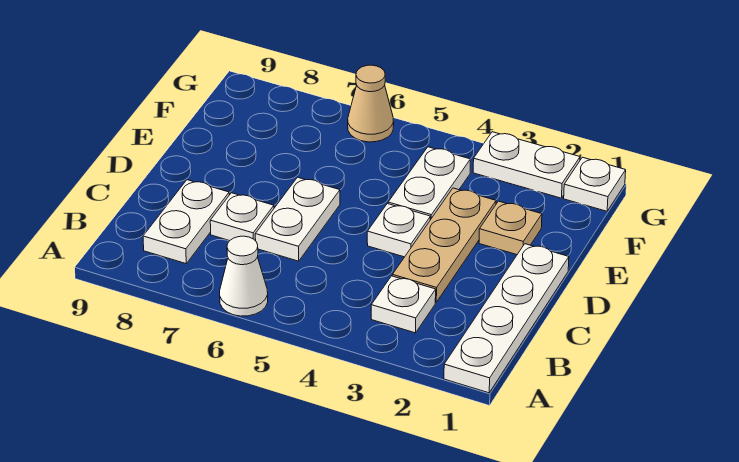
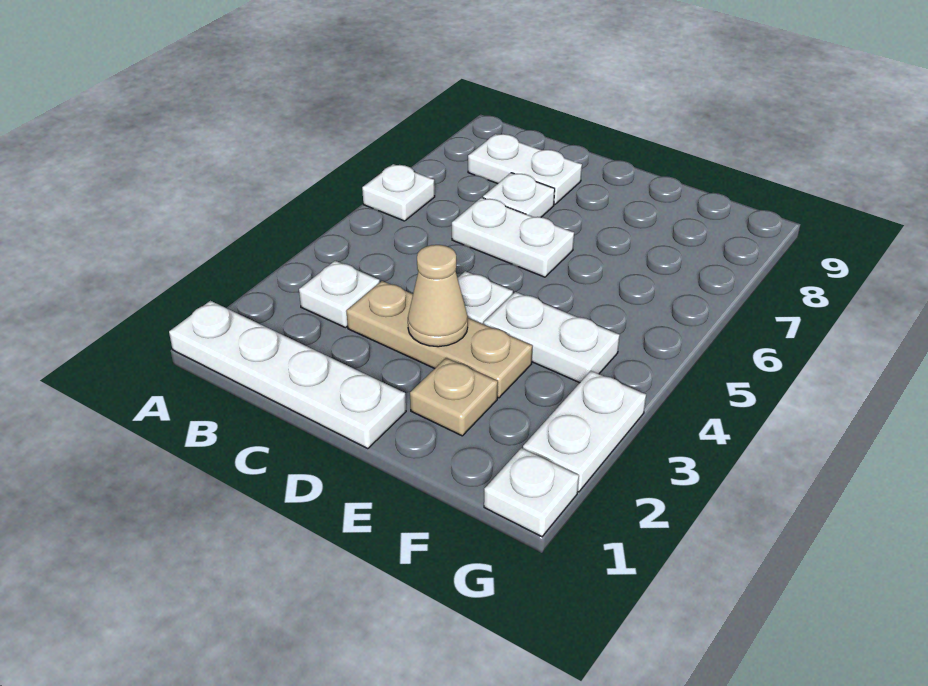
white cone A6 level 1 -> white plate A6 level 1
tan cone G6 level 1 -> tan cone D3 level 2

